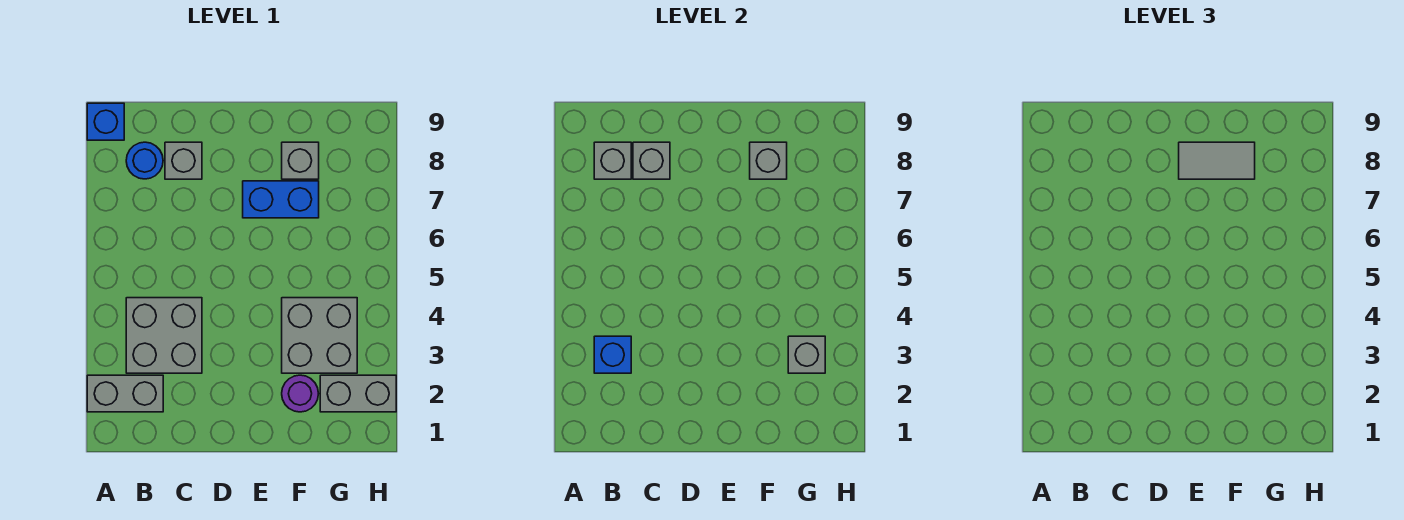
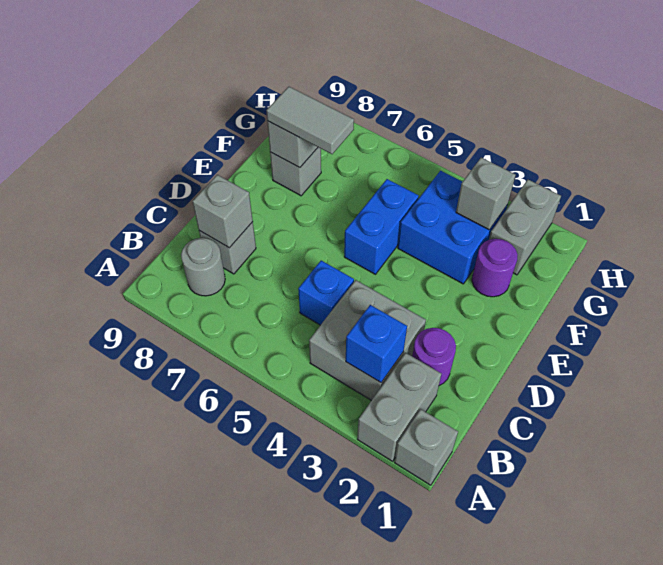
blue brick A9 level 1 -> blue brick C5 level 1
blue round brick B8 level 1 -> grey round brick B8 level 1
grey brick B8 level 2 -> grey brick A1 level 1
none -> purple round brick C2 level 1
blue brick E7:F7 level 1 -> blue brick E5:F5 level 1
grey tile E8:F8 level 3 -> grey tile F7:F8 level 3
grey brick F3:G4 level 1 -> blue brick F3:G4 level 1

